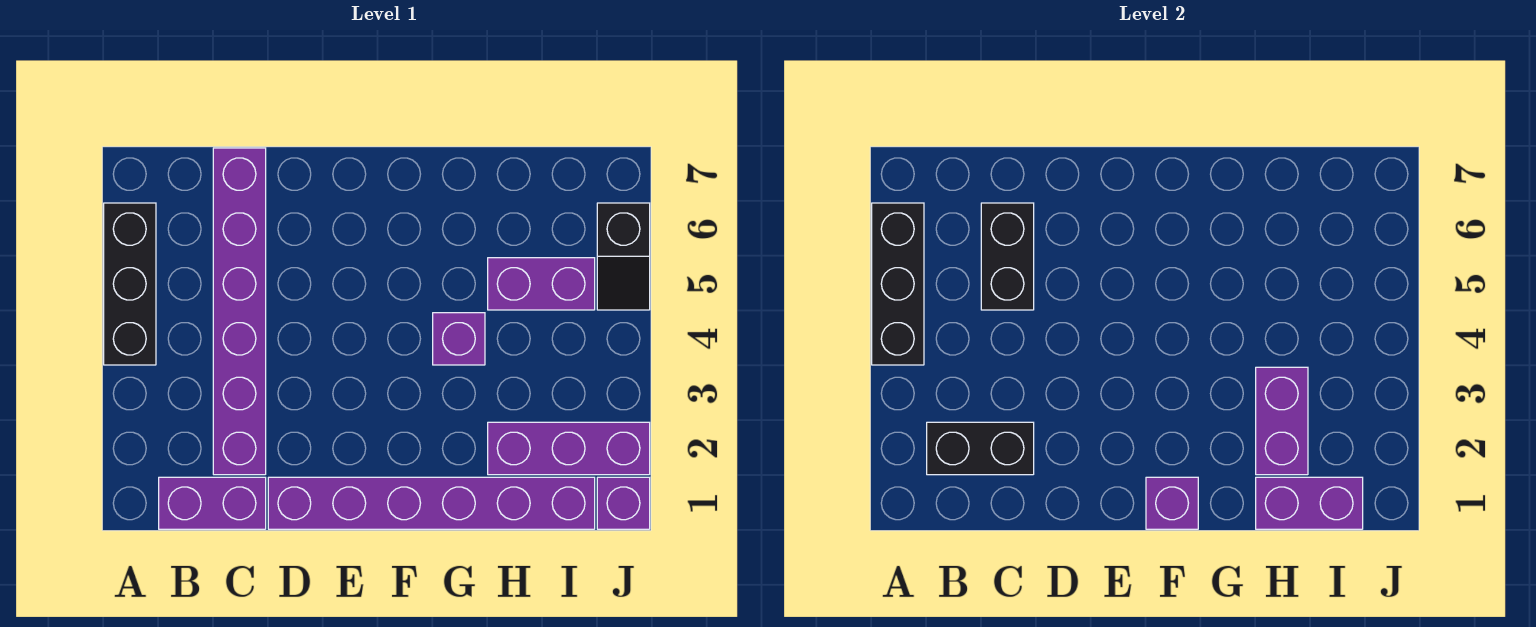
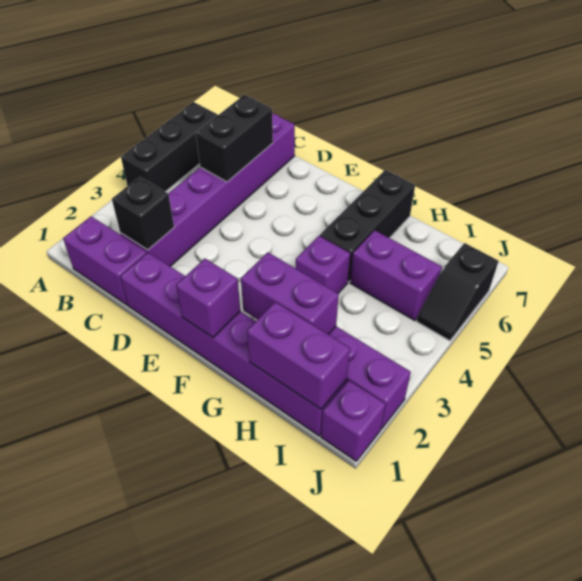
black brick A4:A6 level 2 -> black brick G5:G7 level 1
black brick B2:C2 level 2 -> black brick C2 level 2
purple brick H2:H3 level 2 -> purple brick G2:H2 level 2

